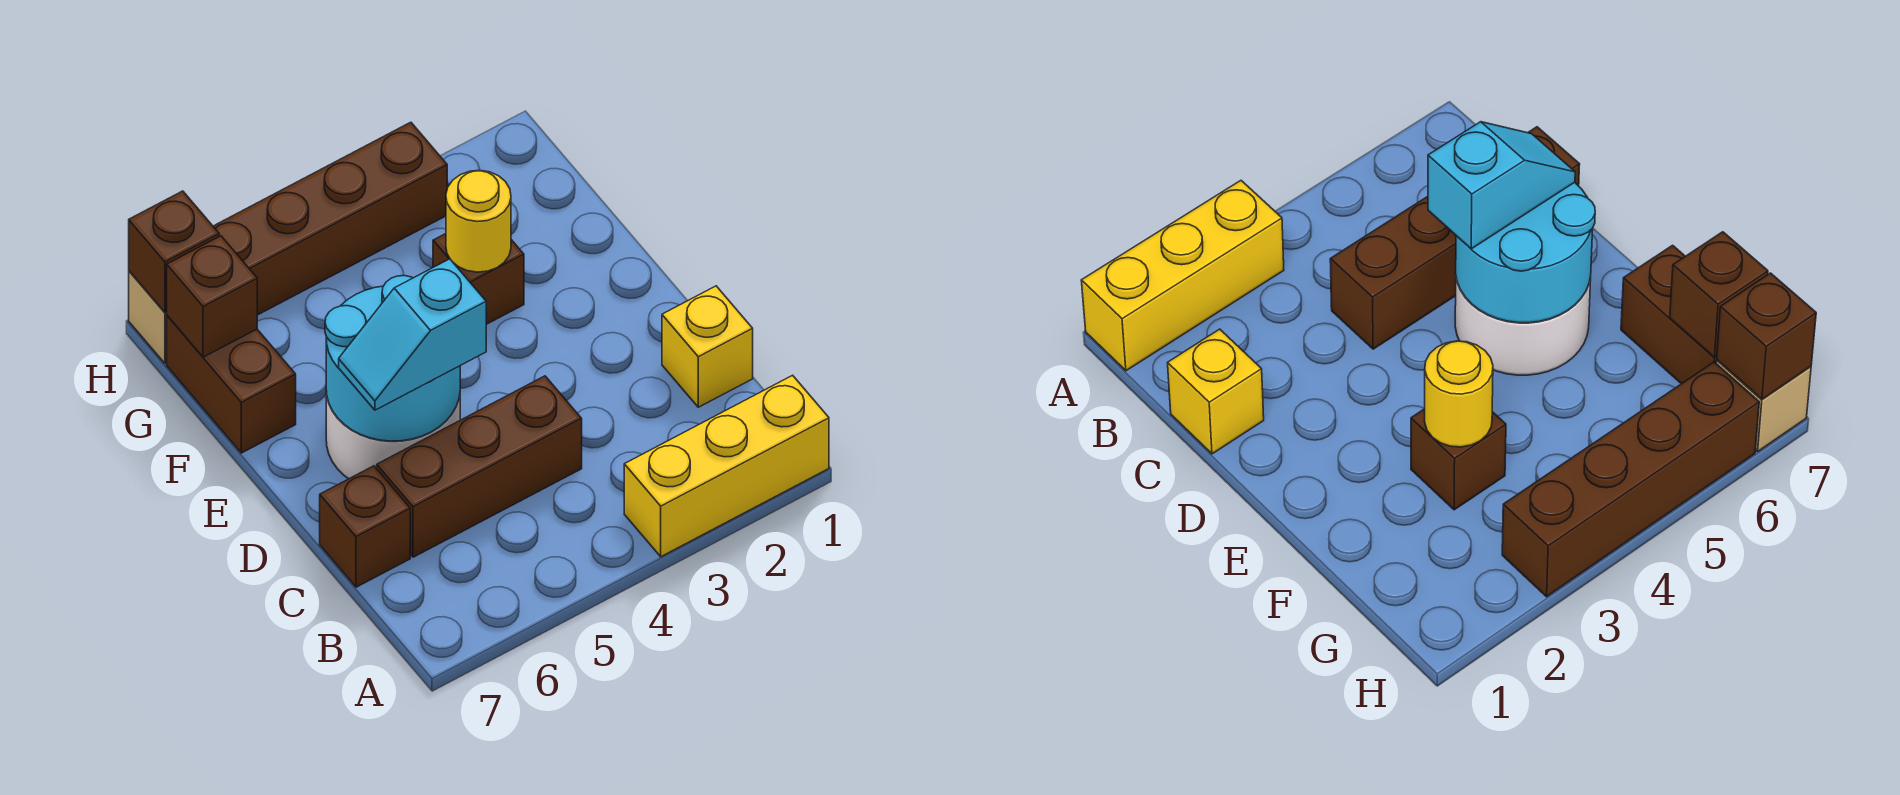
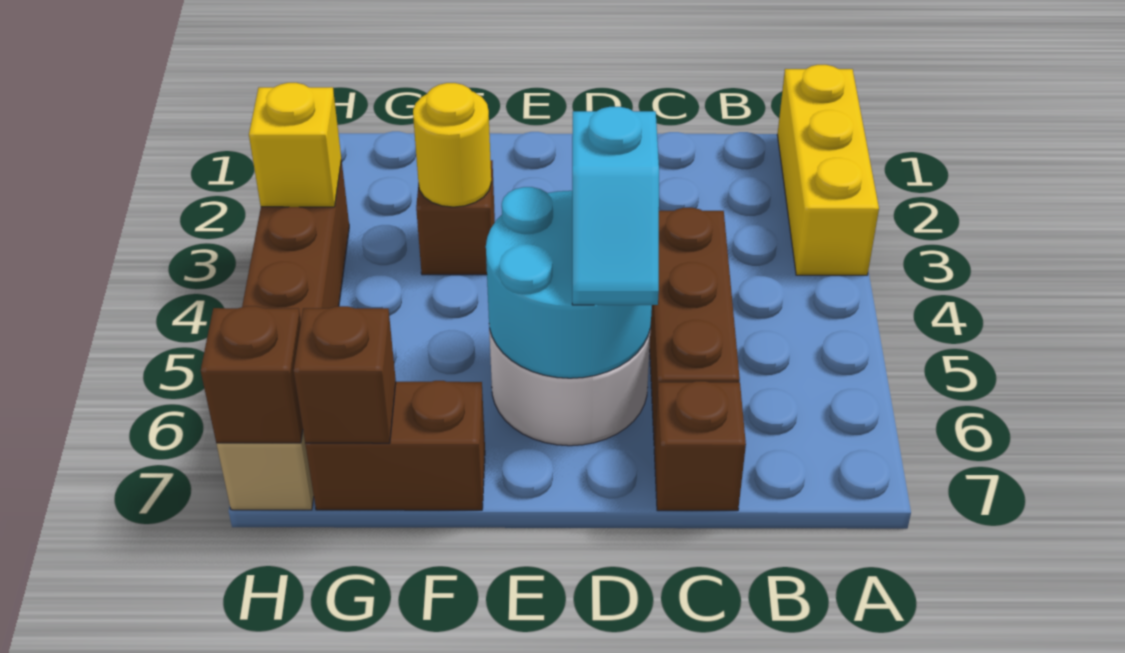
yellow brick C1 level 1 -> yellow brick H3 level 2

